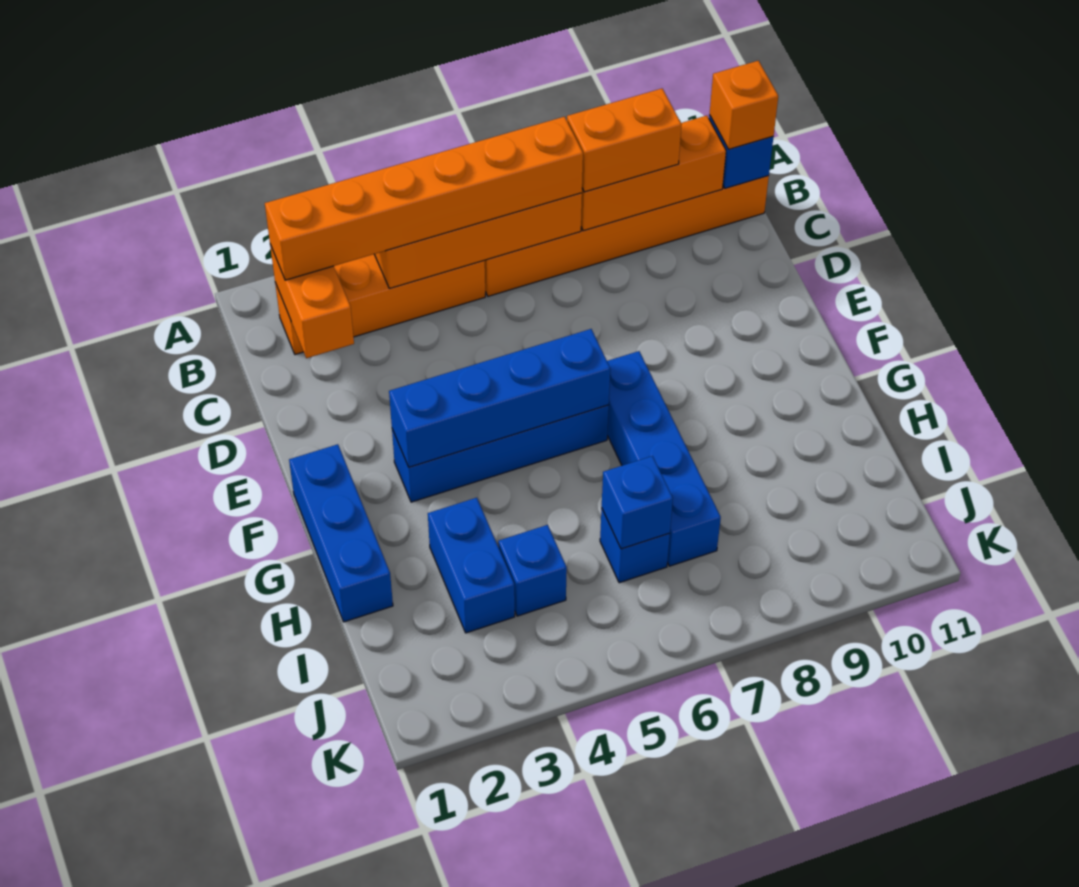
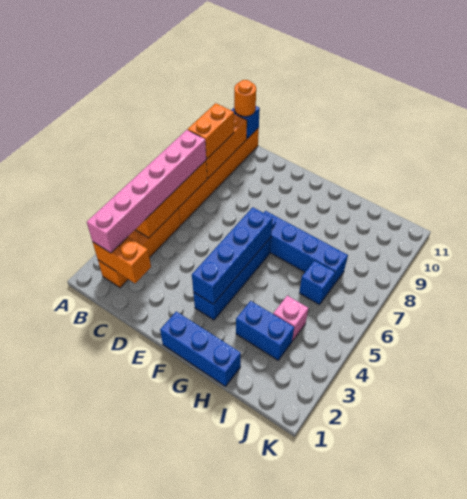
orange brick B2:B7 level 3 -> pink brick B2:B7 level 3
orange brick B11 level 3 -> orange round brick B11 level 3
blue brick I4 level 1 -> pink brick I4 level 1
blue brick I6 level 2 -> none

